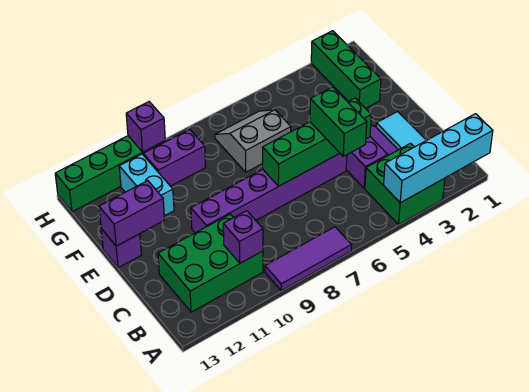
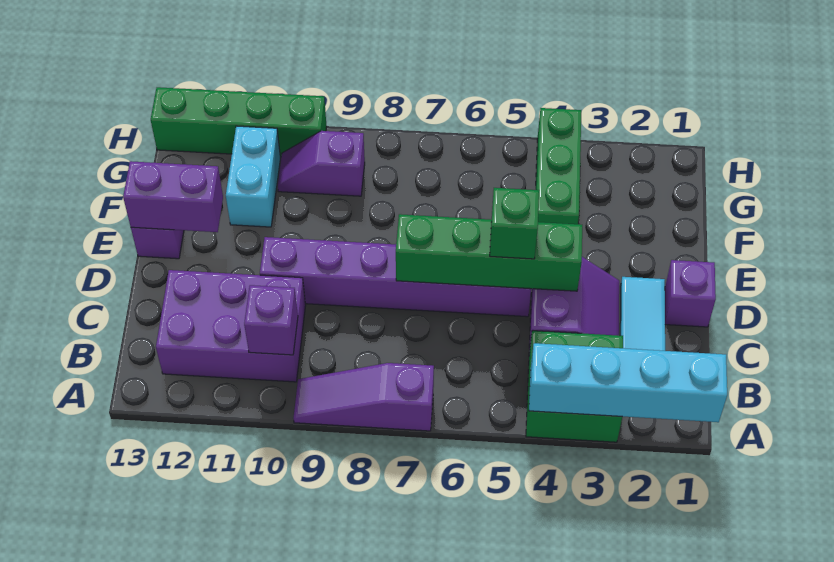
purple tile A7:A9 level 1 -> purple slope A7:A9 level 1 top 7
green brick B10:C12 level 1 -> purple brick B10:C12 level 1
green brick C5:D5 level 3 -> green brick D5 level 3
green brick F2:H2 level 1 -> green brick F4:H4 level 1
grey slope F6:G7 level 1 top F -> none
purple brick G9:G10 level 1 -> purple slope G9:G10 level 1 top 9
purple brick H10 level 2 -> purple brick D1 level 1

